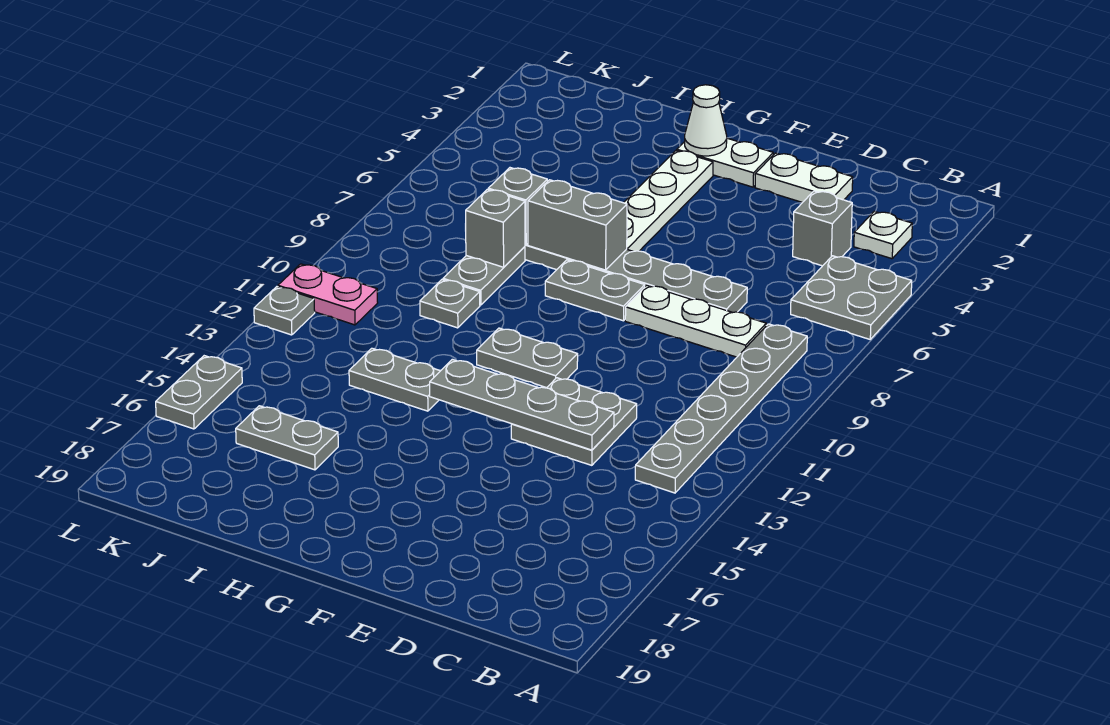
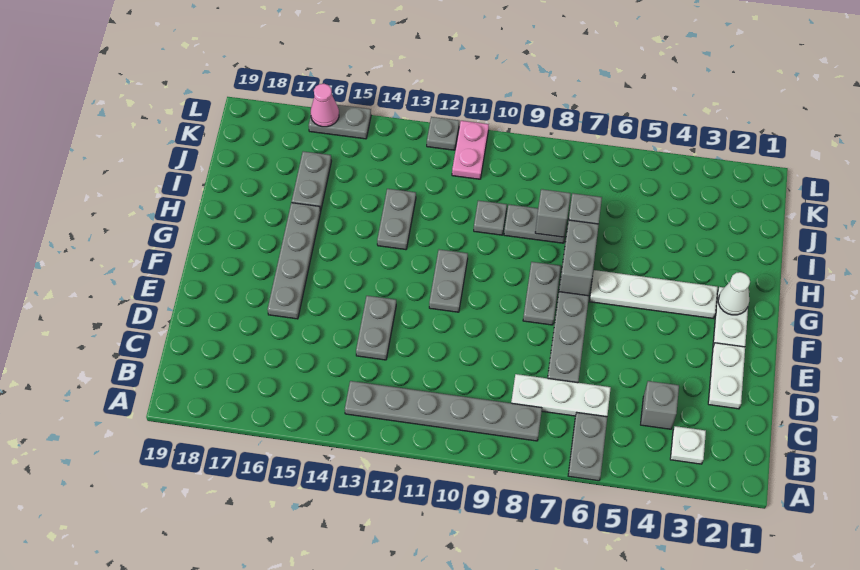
grey plate A5:B6 level 1 -> grey plate A6:B6 level 1
white plate C8:E8 level 1 -> white plate C6:C8 level 1
grey plate D12:E13 level 1 -> grey plate D13:E13 level 1
grey plate D13:G13 level 2 -> grey plate E16:H16 level 1
none -> pink cone L16 level 2

